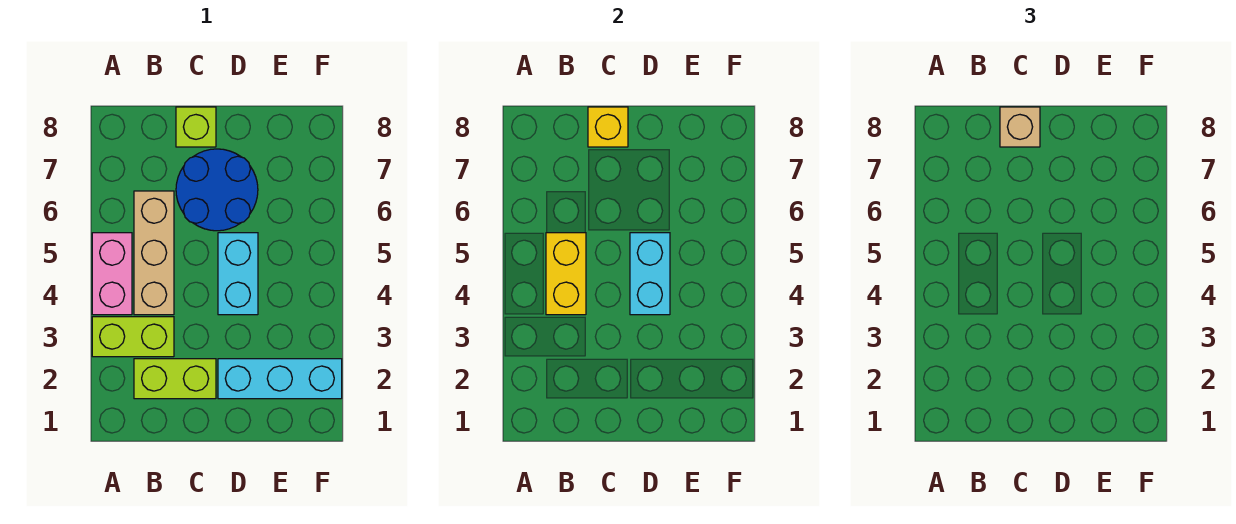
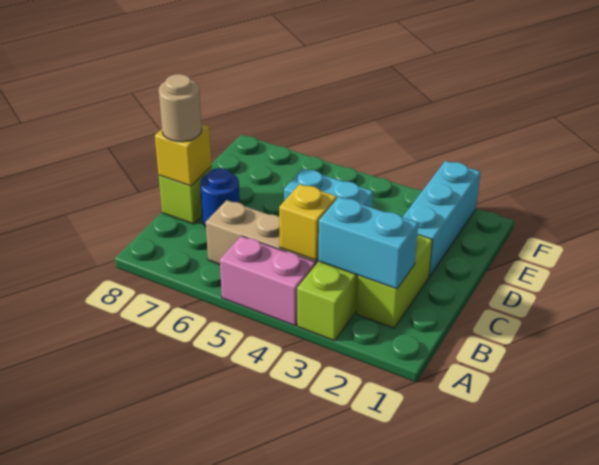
yellow brick B4:B5 level 2 -> yellow brick B4 level 2
blue round brick C6:D7 level 1 -> blue round brick C7 level 1
tan brick C8 level 3 -> tan round brick C8 level 3
cyan brick D4:D5 level 2 -> cyan brick B2:B3 level 2

